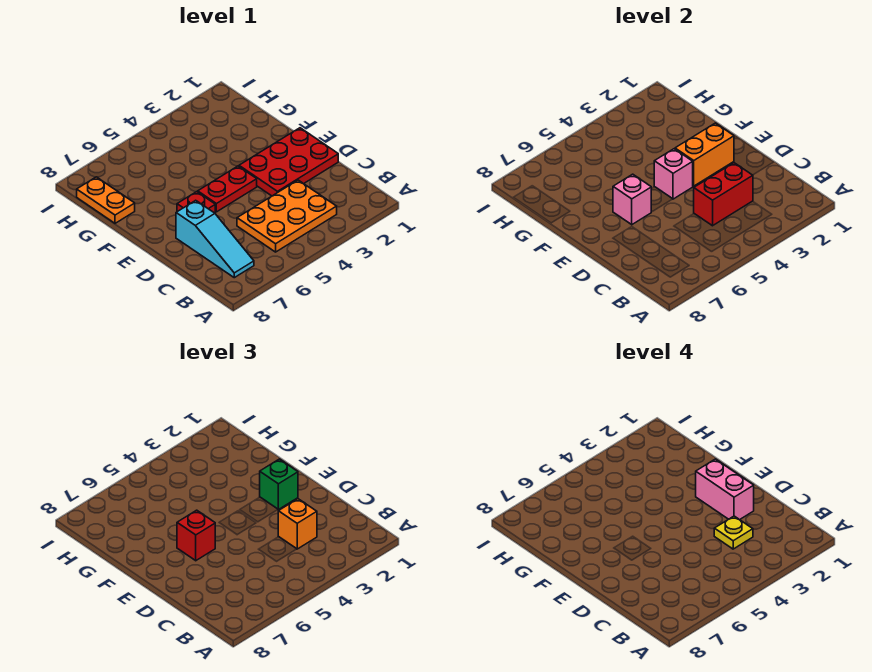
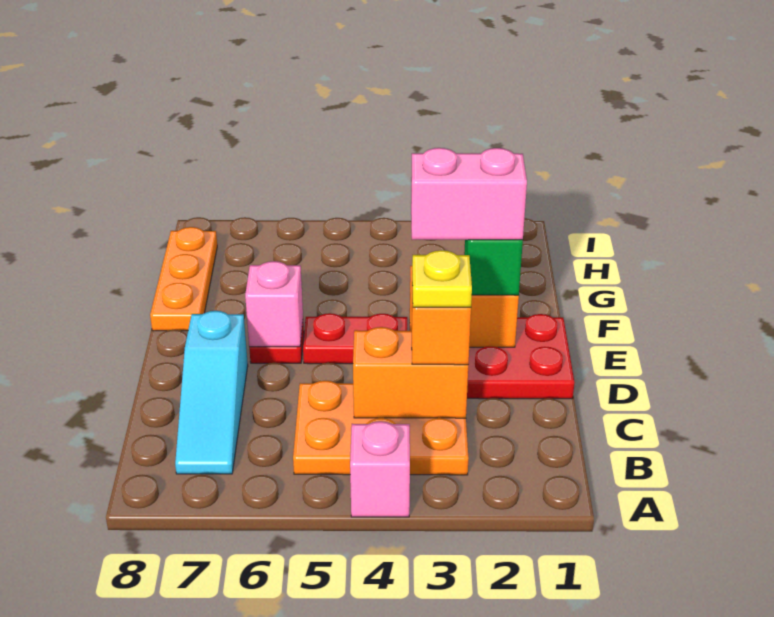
red brick C3:C4 level 2 -> orange brick C3:C4 level 2
pink brick D2:E2 level 4 -> pink brick E2:E3 level 4
pink brick E4 level 2 -> pink brick A4 level 1
red brick E6 level 3 -> none
orange plate G8:H8 level 1 -> orange plate F8:H8 level 1

